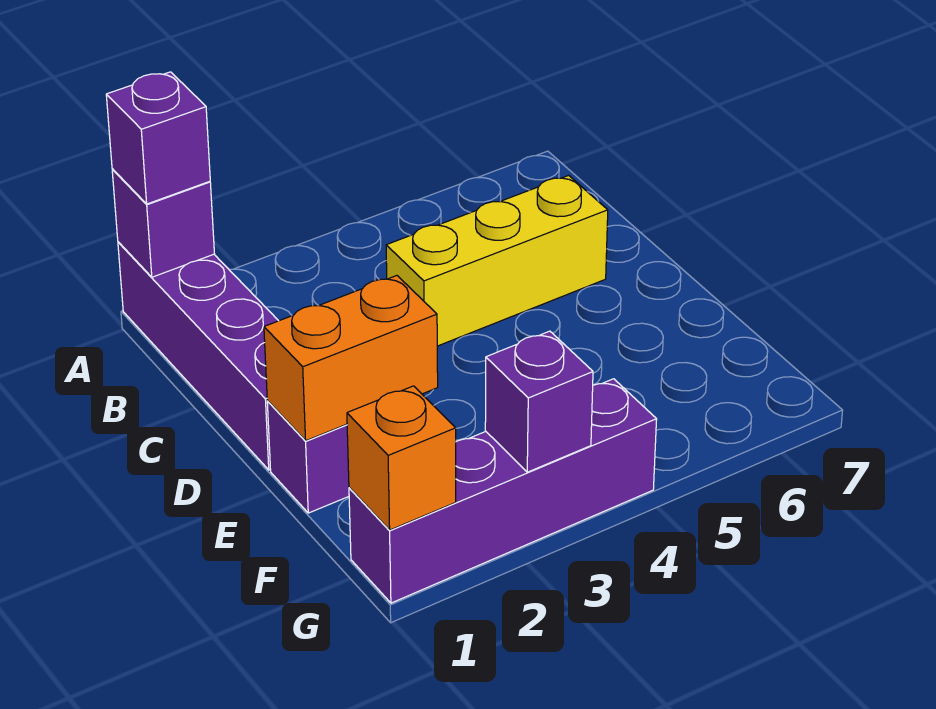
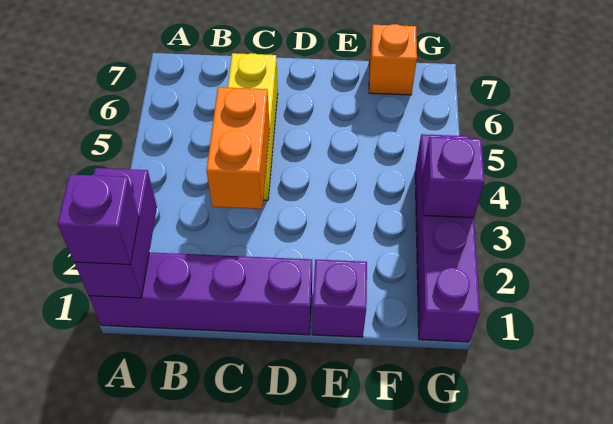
purple brick A1 level 2 -> purple brick A1:A2 level 2
orange brick E1:E2 level 2 -> orange brick C3:C4 level 2
orange brick G1 level 2 -> orange brick F7 level 1

